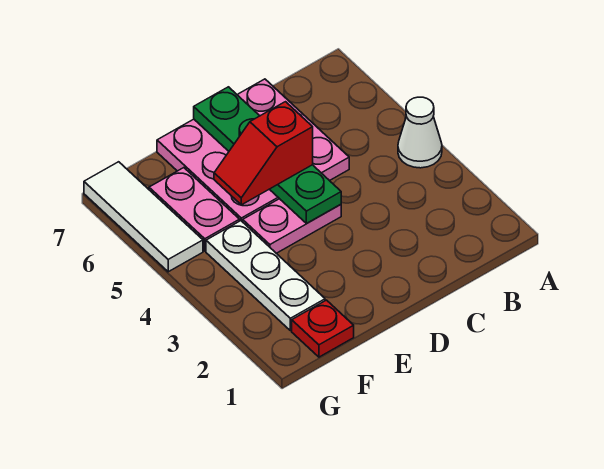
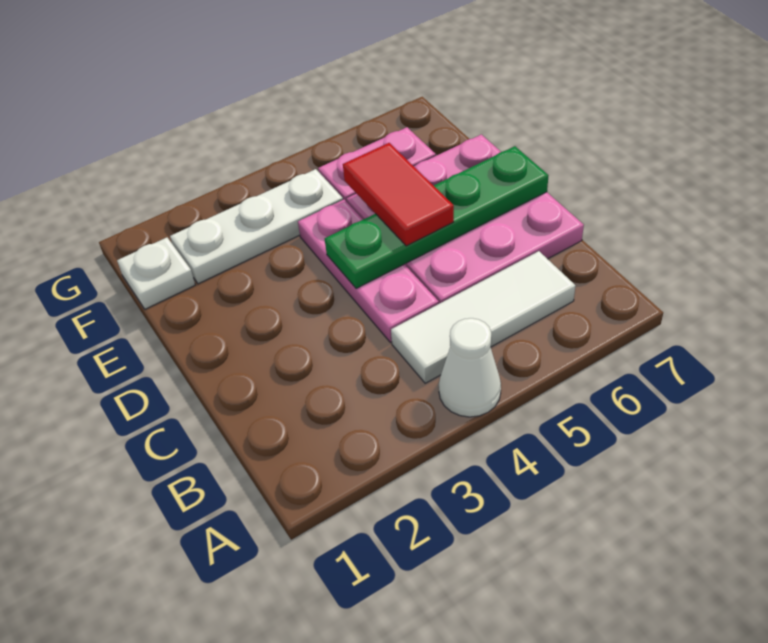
pink plate D4:E4 level 1 -> pink plate C4:E4 level 1
red slope D5:E5 level 3 top D -> red tile D5:E5 level 3
red plate F1 level 1 -> white plate F1 level 1
white tile G5:G7 level 1 -> white tile B4:B6 level 1

